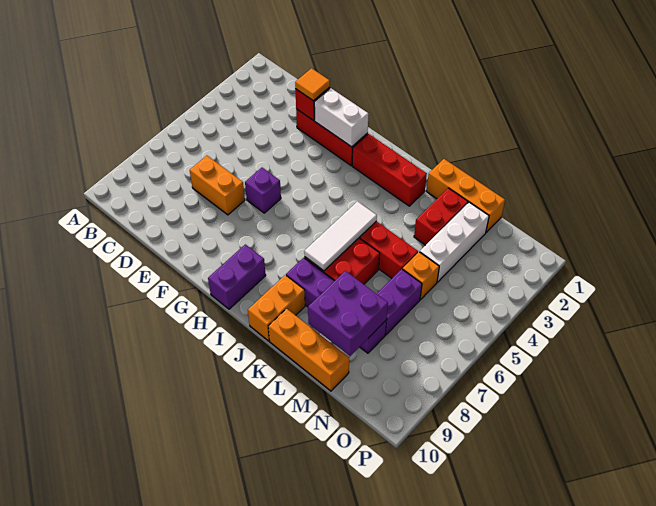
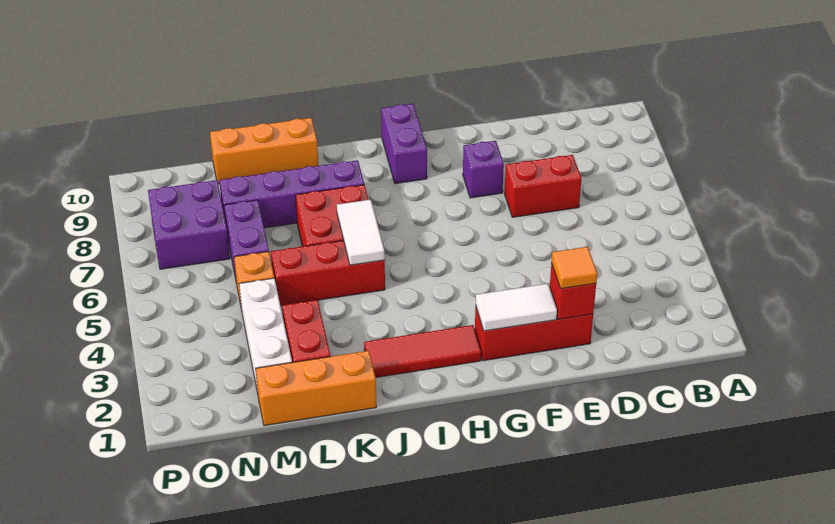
orange brick D7:E7 level 1 -> red brick D7:E7 level 1
white brick F2:G2 level 2 -> white tile F2:G2 level 2
purple brick F6 level 1 -> purple brick F8 level 1
red brick H2:J2 level 1 -> red tile H2:J2 level 1
white tile J5:J7 level 2 -> white tile J5:J6 level 2
orange brick J9:J10 level 1 -> none
purple brick L8:M9 level 2 -> purple brick N7:O8 level 1

